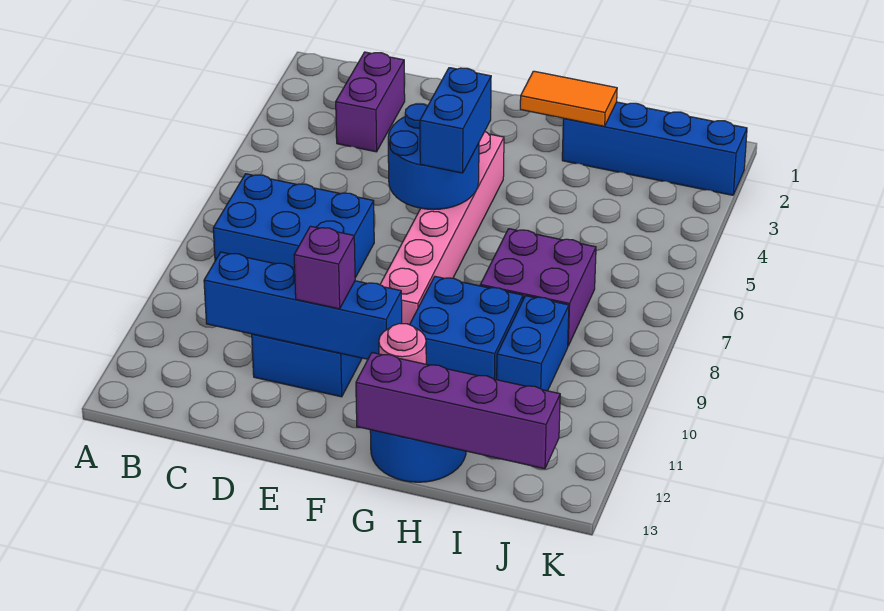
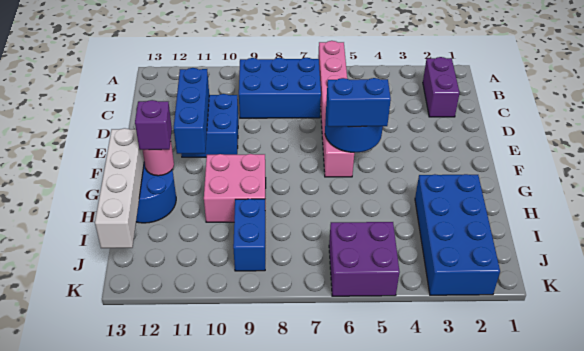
blue brick B7:D8 level 1 -> blue brick B7:C9 level 1
purple brick C2:C3 level 1 -> purple brick B2:C2 level 1
blue brick C11:F11 level 2 -> blue brick D11:F11 level 2
purple brick E11 level 3 -> purple brick G12 level 3
pink brick F4:F9 level 1 -> pink brick A6:F6 level 1
orange tile G2:H2 level 2 -> none
blue brick G9:H10 level 1 -> pink brick G9:H10 level 1
purple brick G13:J13 level 2 -> white brick G13:J13 level 2
blue brick H2:K2 level 1 -> blue brick H2:K3 level 1
purple brick H7:I8 level 1 -> purple brick J5:K6 level 1
blue brick I9:I10 level 1 -> blue brick I9:J9 level 1

